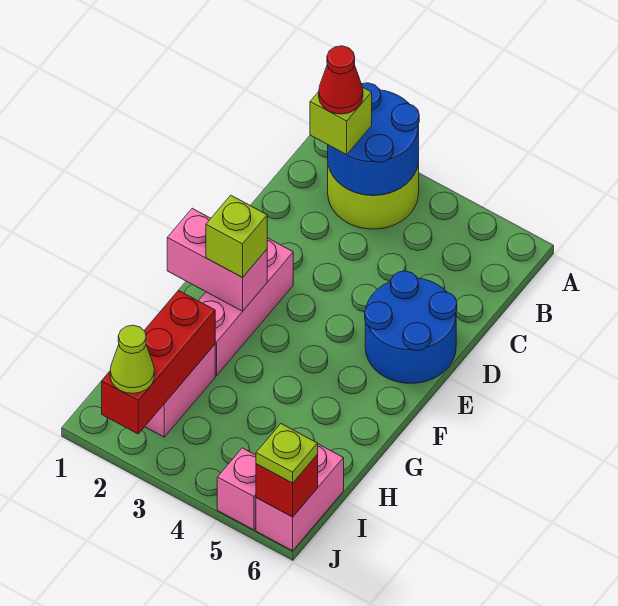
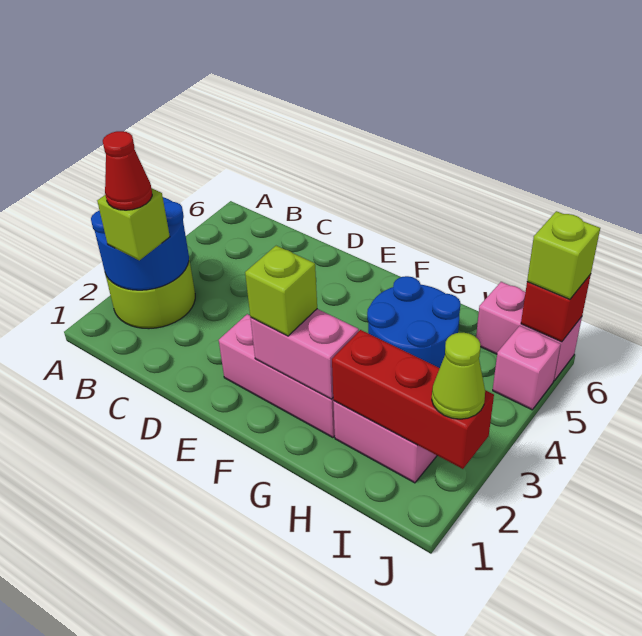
blue round brick D5:E6 level 1 -> blue round brick G4:H5 level 1
pink brick F1:F2 level 2 -> pink brick F2:G2 level 2
lime plate J6 level 3 -> lime brick J6 level 3

